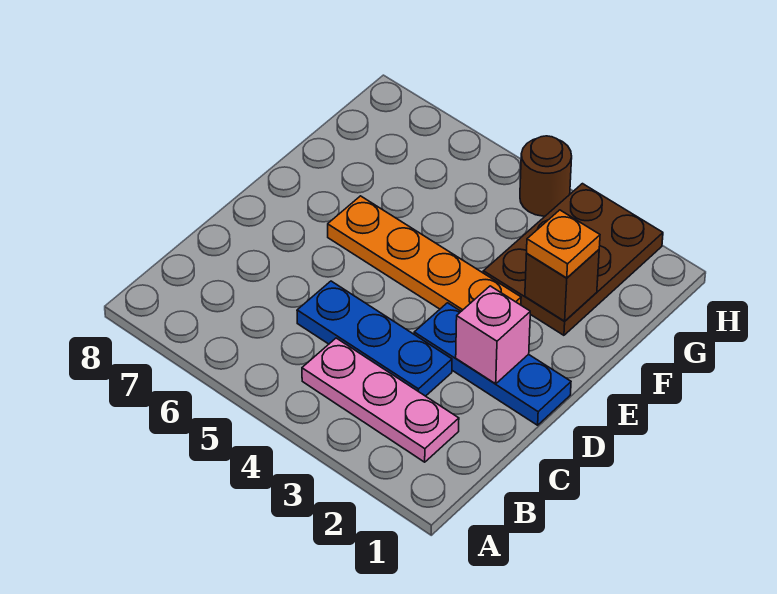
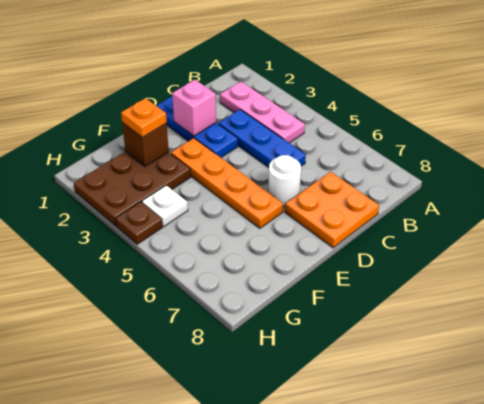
none -> orange plate C7:D8 level 1
none -> white round brick D6 level 1
none -> white plate G4 level 1
brown round brick H4 level 1 -> brown plate H4 level 1

